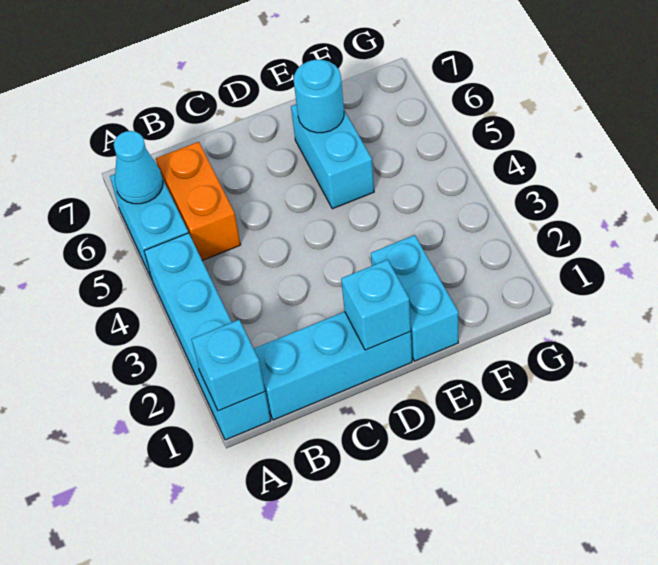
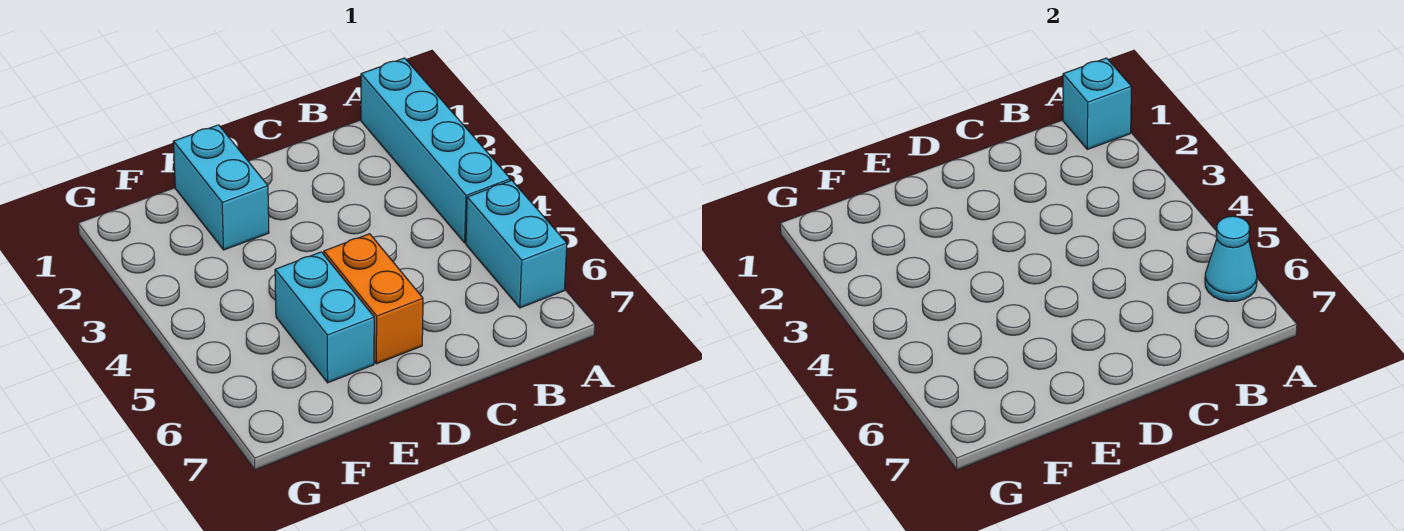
cyan brick B1:D1 level 1 -> none
orange brick B5:B6 level 1 -> orange brick D5:D6 level 1
cyan brick D1 level 2 -> none
cyan round brick E6 level 2 -> none

